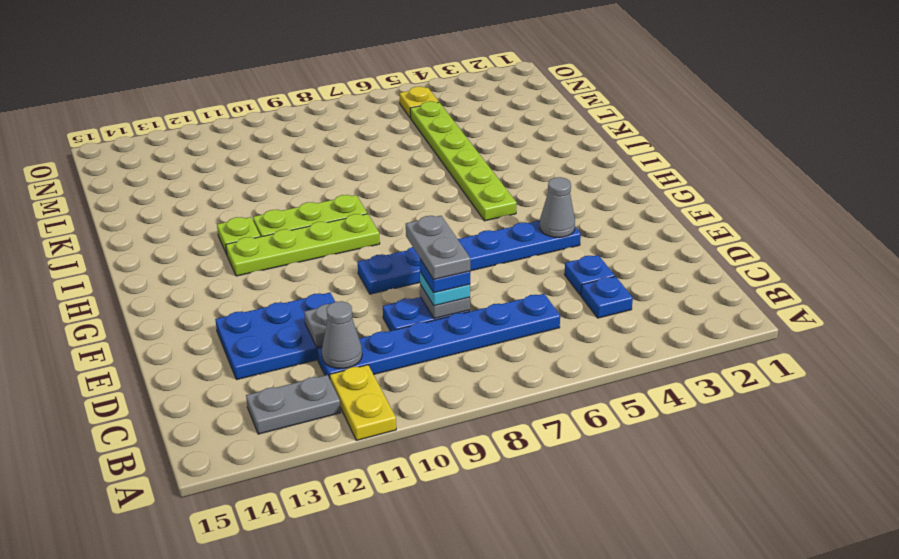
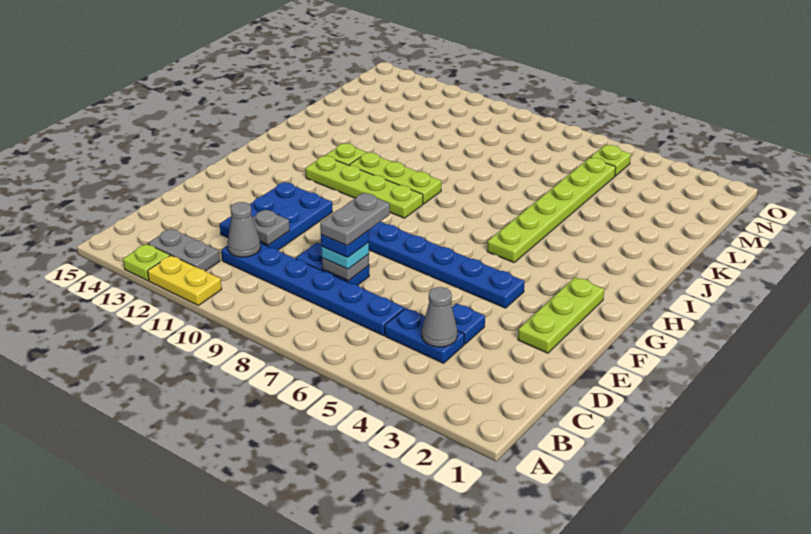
yellow plate A11:B11 level 1 -> yellow plate A11:A12 level 1
none -> lime plate A13 level 1
blue plate C4 level 1 -> blue plate C4:C5 level 1
blue plate D11:E13 level 1 -> blue plate D11:F12 level 1
none -> lime plate E2:G2 level 1
grey cone F4 level 2 -> grey cone C4 level 2
yellow plate N5 level 1 -> lime plate N5 level 1

